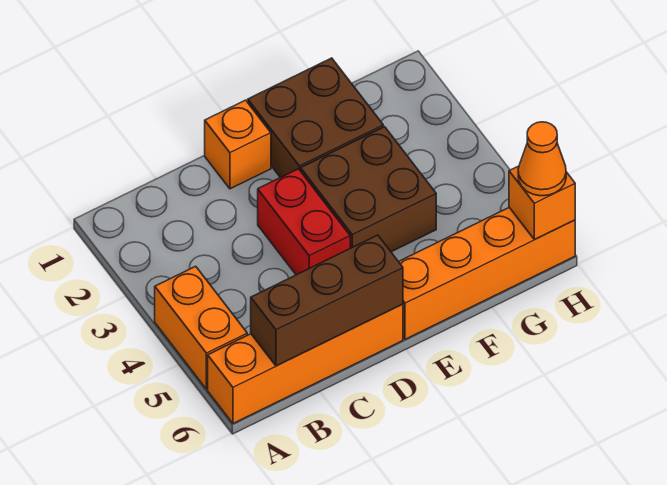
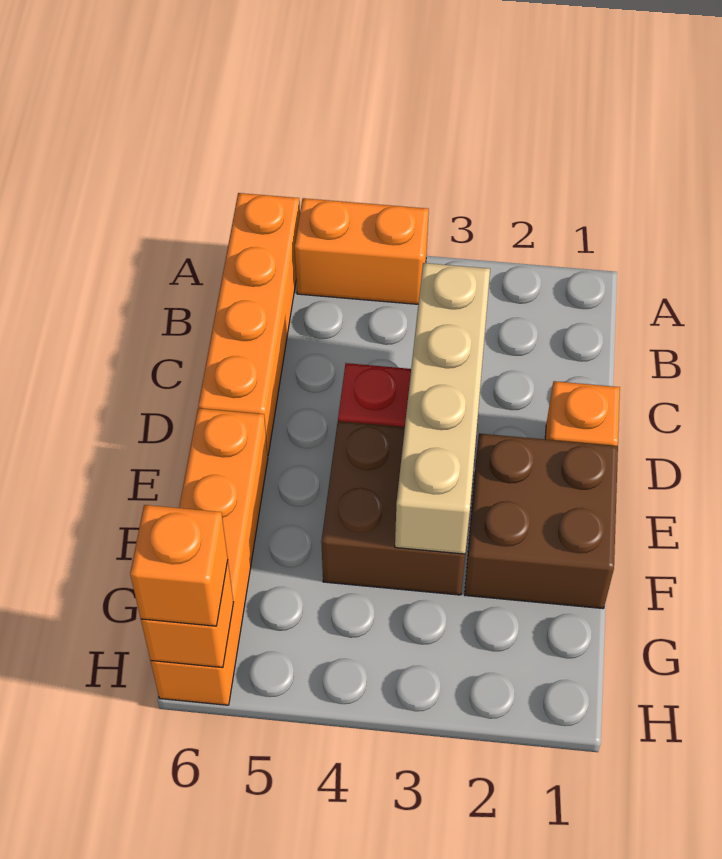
brown brick B6:D6 level 2 -> none
none -> tan brick C3:F3 level 2
orange cone H6 level 3 -> orange brick H6 level 3

